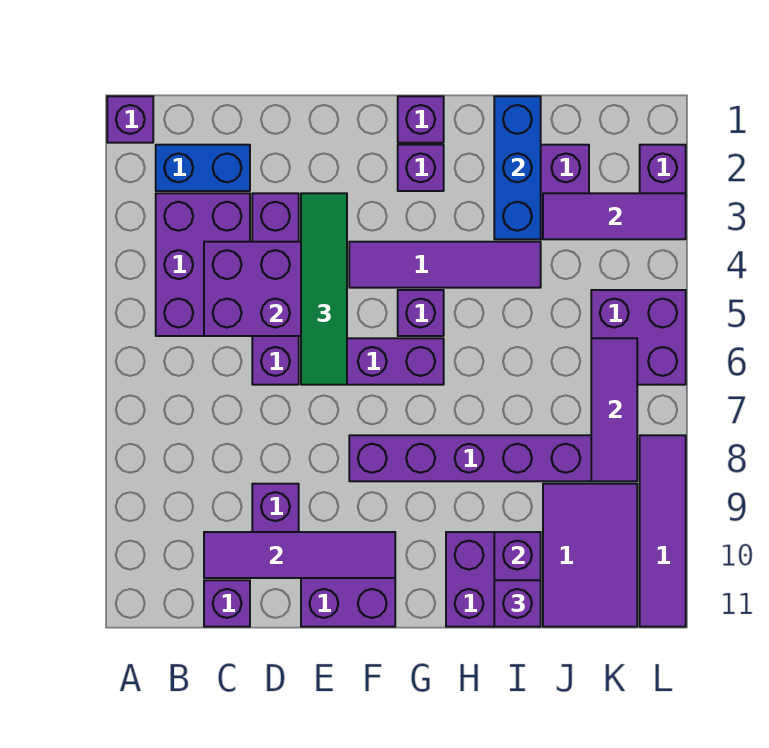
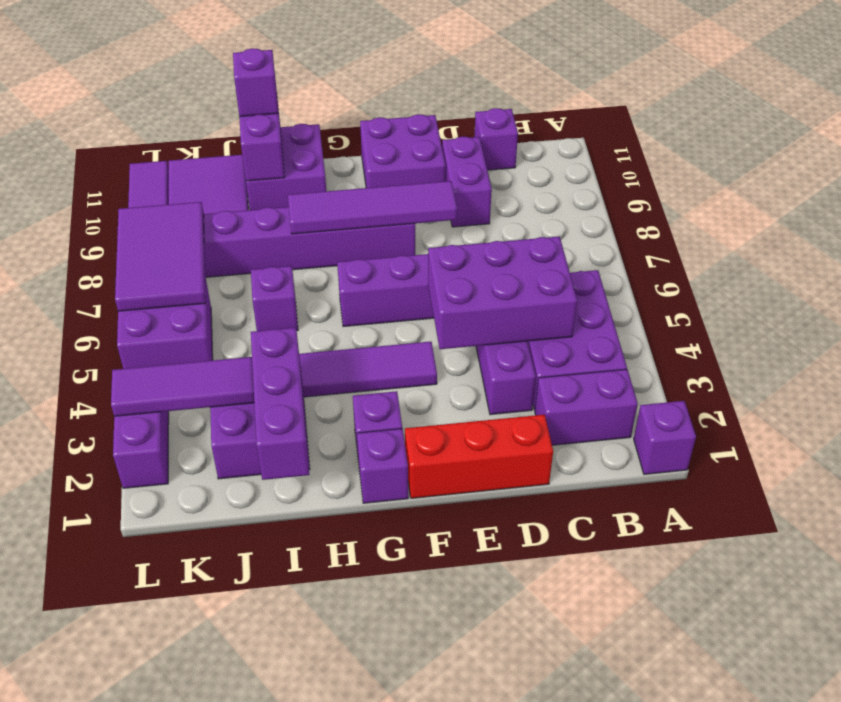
blue brick B2:C2 level 1 -> purple brick B2:C2 level 1
purple tile C10:F10 level 2 -> purple tile E8:H8 level 2
none -> red brick D1:F1 level 1
green tile E3:E6 level 3 -> none
purple brick G5 level 1 -> purple brick I6 level 1
blue brick I1:I3 level 2 -> purple brick I1:I3 level 2
purple tile K6:K8 level 2 -> purple tile K6:L8 level 2

